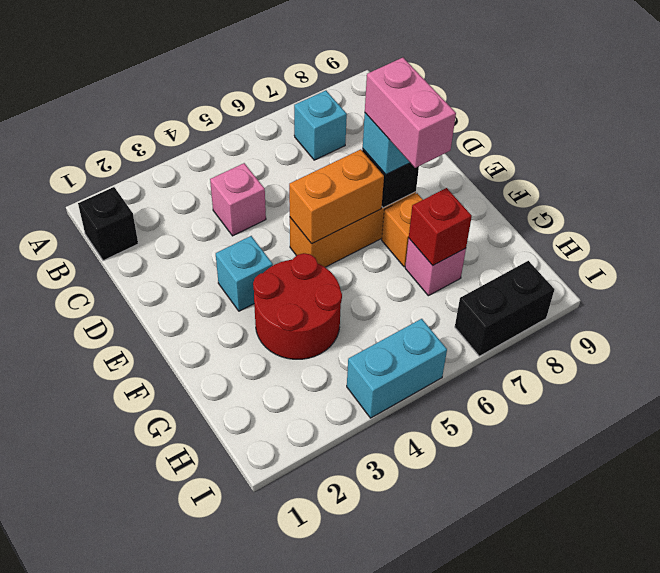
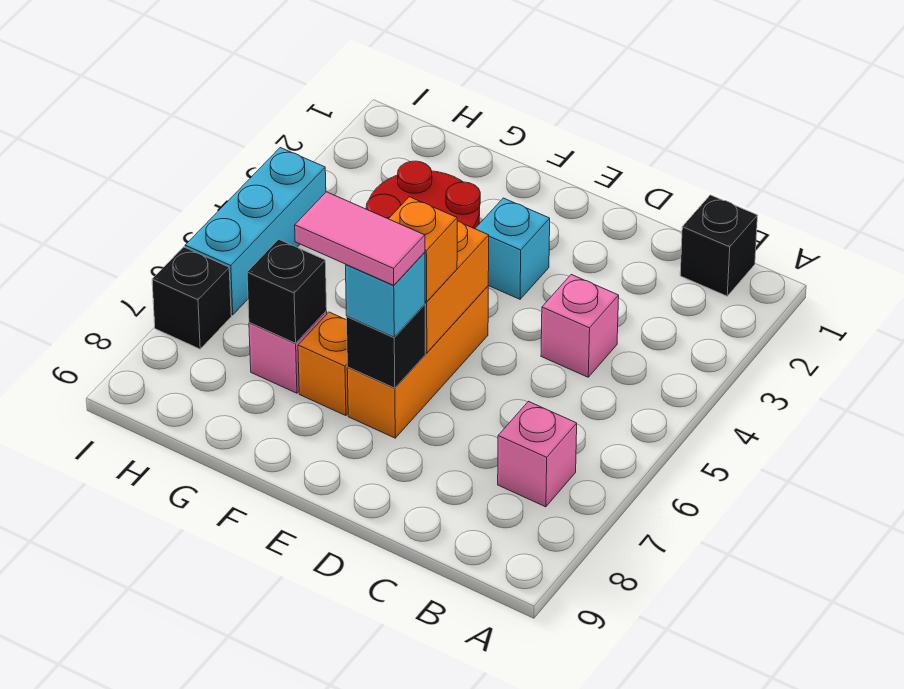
cyan brick B7 level 1 -> pink brick B7 level 1
none -> orange brick E6 level 3
pink brick E7:F7 level 4 -> pink tile E7:F7 level 4
red brick G7 level 2 -> black brick G7 level 2
cyan brick I4:I5 level 1 -> cyan brick I4:I6 level 1
black brick I7:I8 level 1 -> black brick I7 level 1

